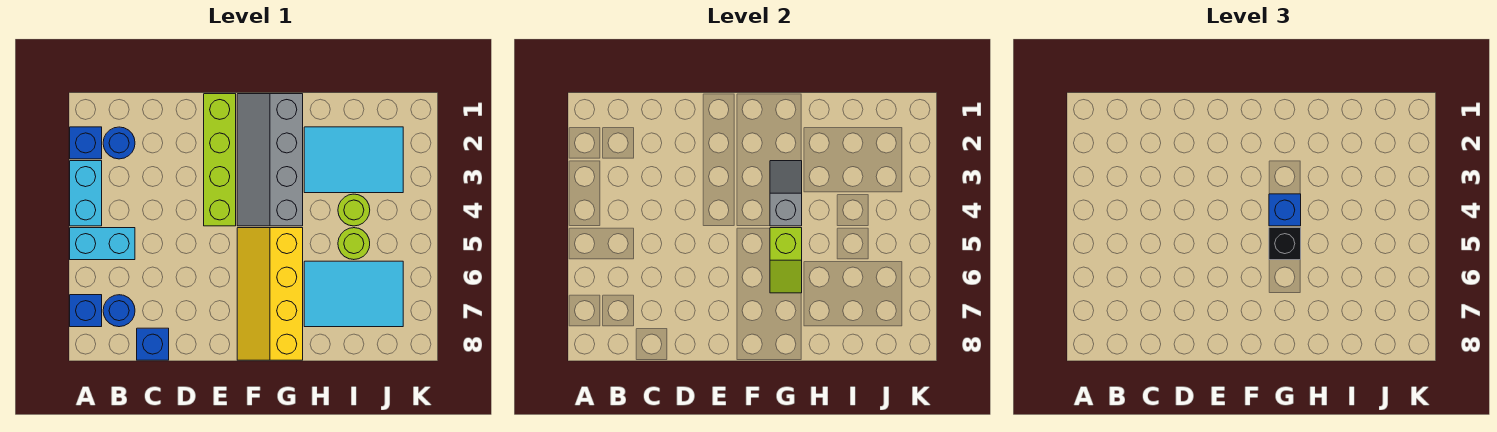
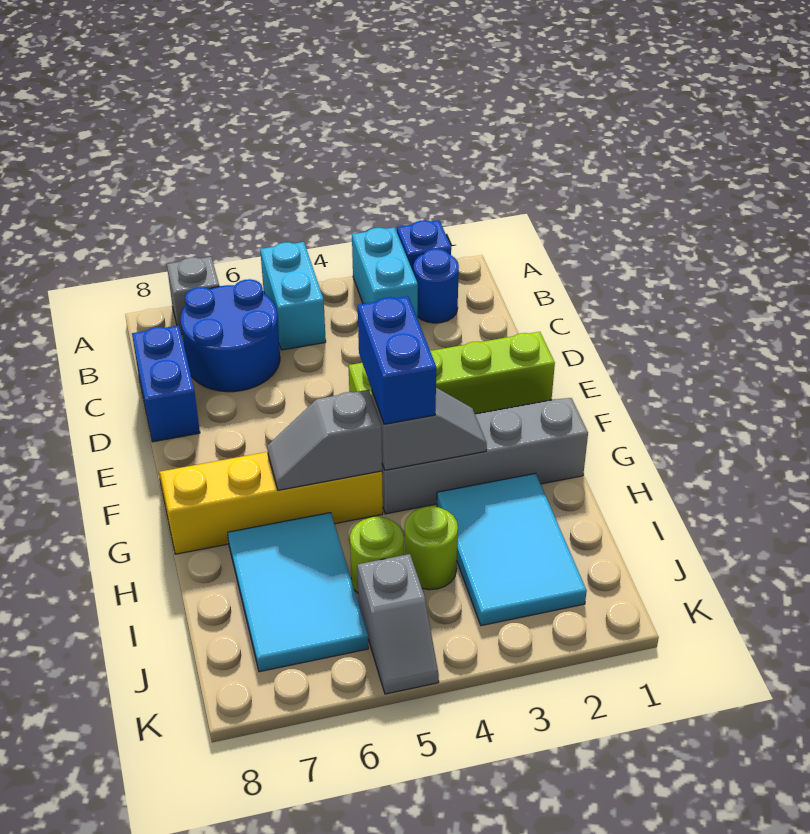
cyan brick A3:A4 level 1 -> cyan brick A3:B3 level 1
blue brick A7 level 1 -> grey brick A7 level 1
blue round brick B7 level 1 -> blue round brick B6:C7 level 1
blue brick C8 level 1 -> blue brick C8:D8 level 1
blue brick G4 level 3 -> blue brick F4:G4 level 3
lime slope G5:G6 level 2 top 5 -> grey slope G5:G6 level 2 top 5
black brick G5 level 3 -> none
none -> grey slope J5:K5 level 1 top J

